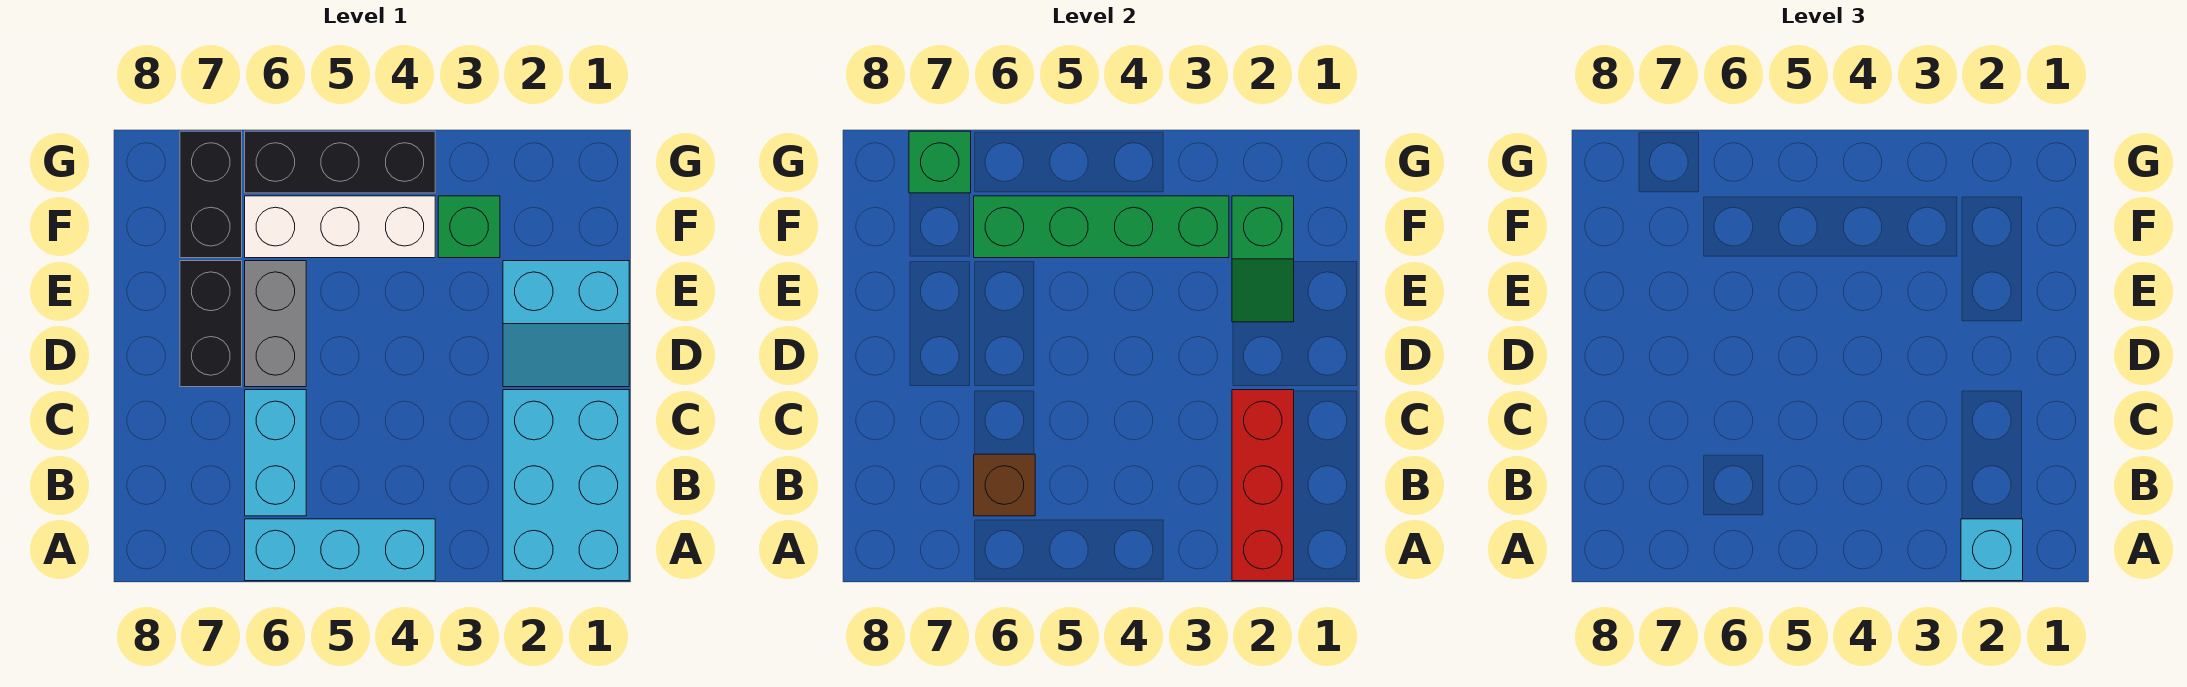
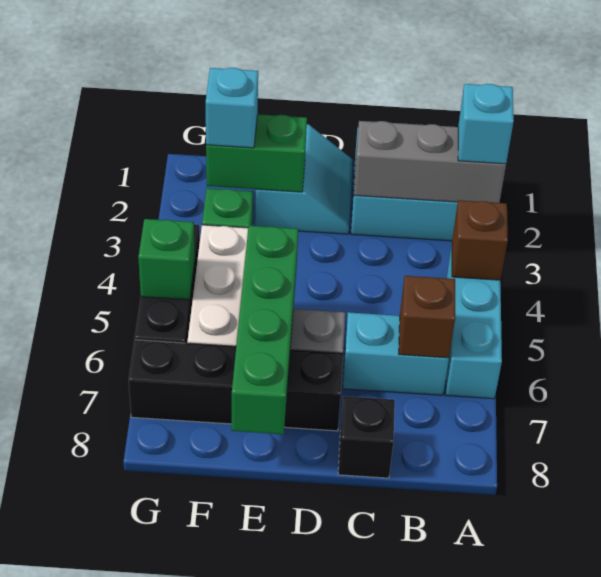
red brick A2:C2 level 2 -> grey brick A2:C2 level 2
none -> brown brick A4 level 2
none -> black brick C8 level 1
green slope E2:F2 level 2 top F -> green brick E2:F2 level 2
none -> cyan brick F2 level 3
green brick F3:F6 level 2 -> green brick E5:E8 level 2
green brick G7 level 2 -> green brick G5 level 2

